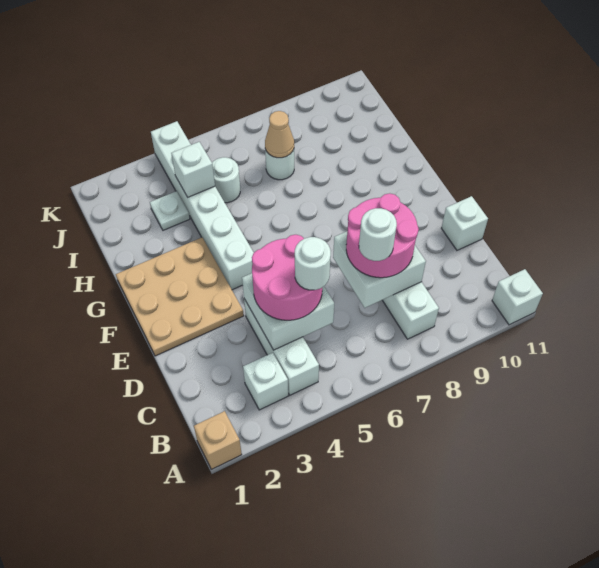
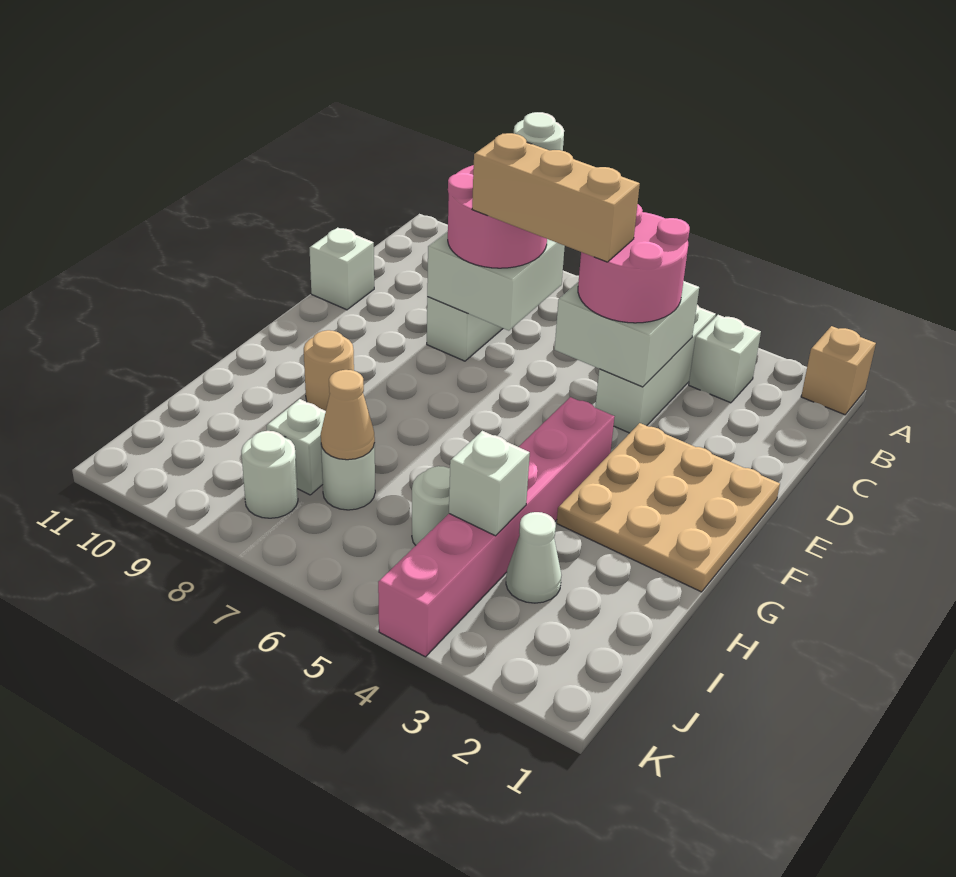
white brick A11 level 1 -> white brick I8 level 1
white round brick C5 level 4 -> white round brick J8 level 1
none -> tan brick D5:D7 level 4
white brick F4:K4 level 1 -> pink brick F4:K4 level 1
none -> tan round brick G9 level 1
white plate I3 level 1 -> white cone I3 level 1

